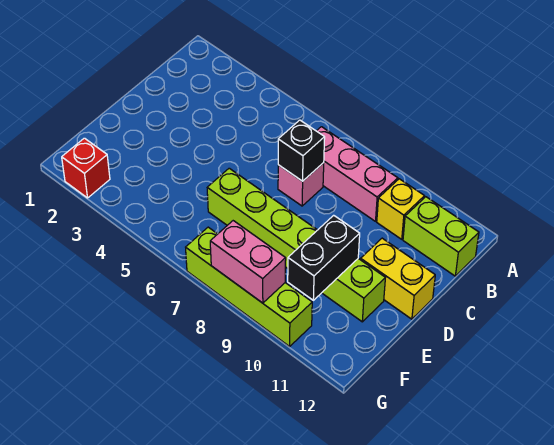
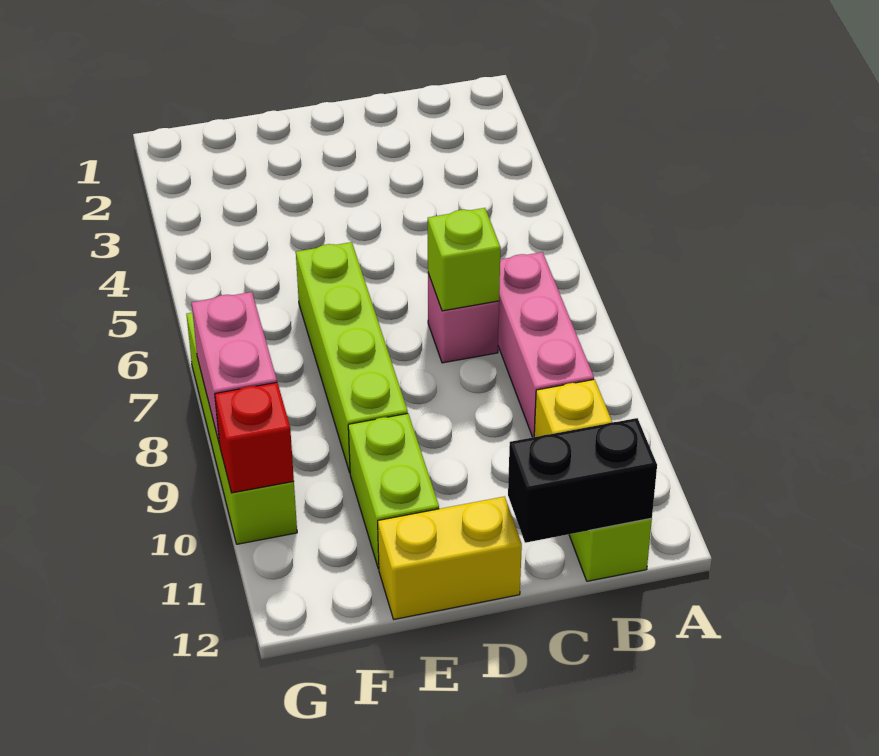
black brick C7 level 2 -> lime brick C7 level 2
yellow brick D11:D12 level 1 -> yellow brick D12:E12 level 1
black brick E10:F10 level 2 -> black brick B12:C12 level 2
red brick G2 level 1 -> red brick G10 level 2

